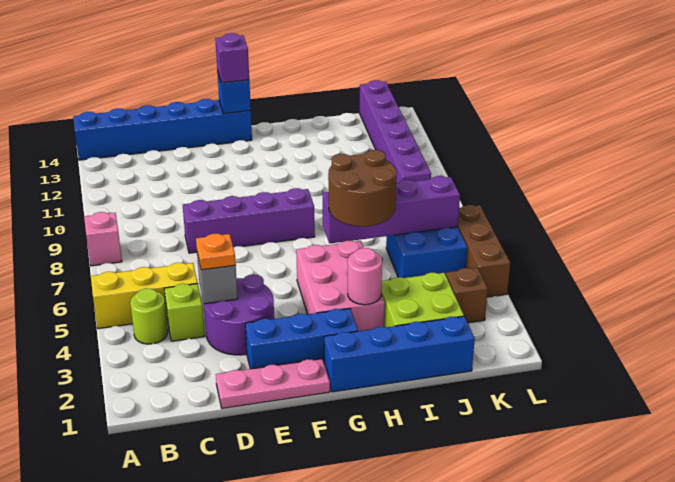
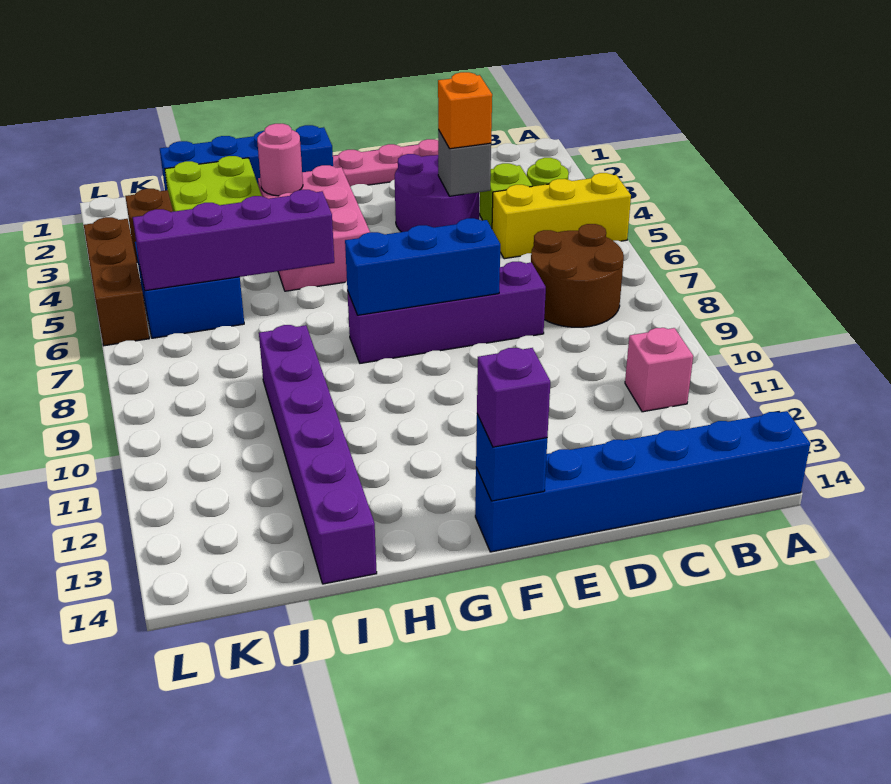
pink brick A8 level 1 -> pink brick B11 level 1
orange plate D4 level 3 -> orange brick D4 level 3
blue brick E2:G2 level 1 -> blue brick E8:G8 level 2
brown round brick H5:I6 level 3 -> brown round brick B7:C8 level 1
purple brick K9:K14 level 1 -> purple brick I9:I14 level 1

